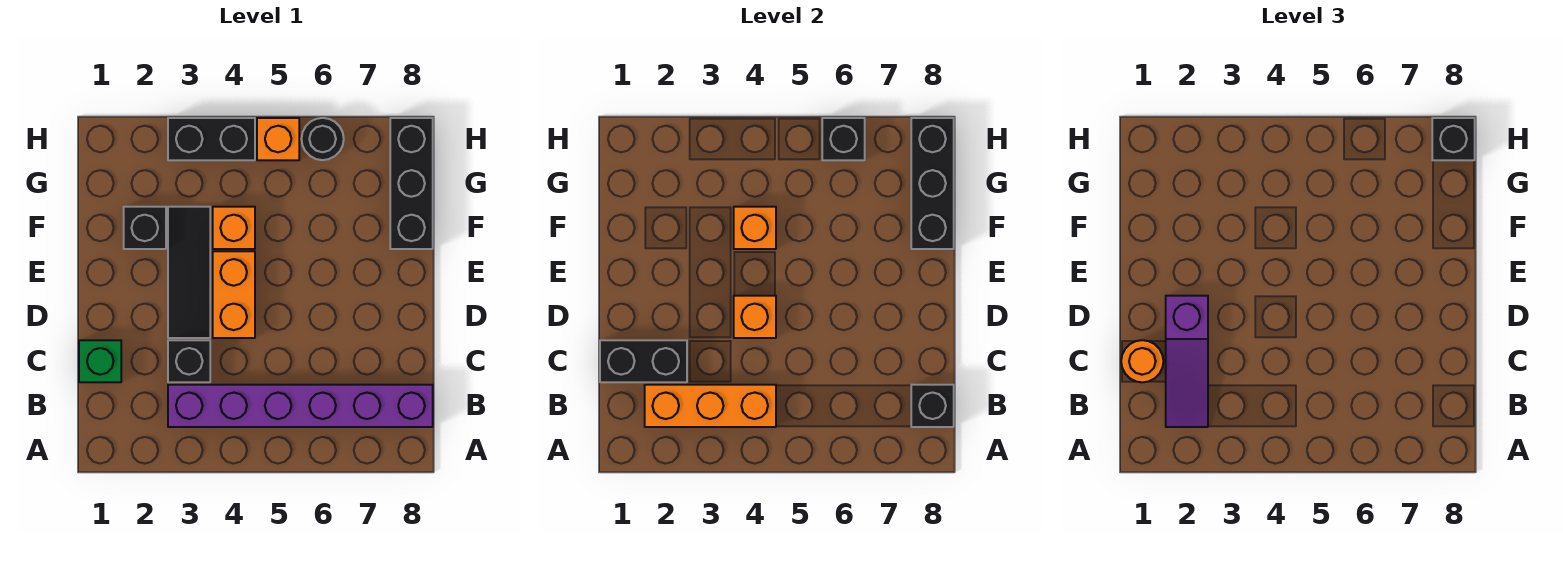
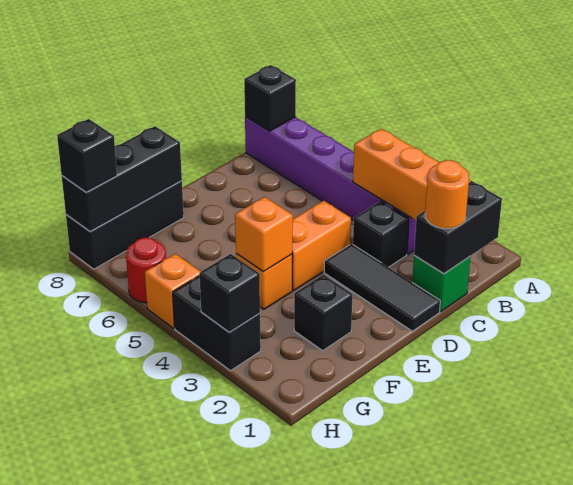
purple slope B2:D2 level 3 top D -> none
black brick C1:C2 level 2 -> black brick B1:C1 level 2
black tile D3:F3 level 1 -> black tile D1:D3 level 1
orange brick D4 level 2 -> none
black round brick H6 level 1 -> red round brick H6 level 1
black brick H6 level 2 -> black brick H3 level 2

